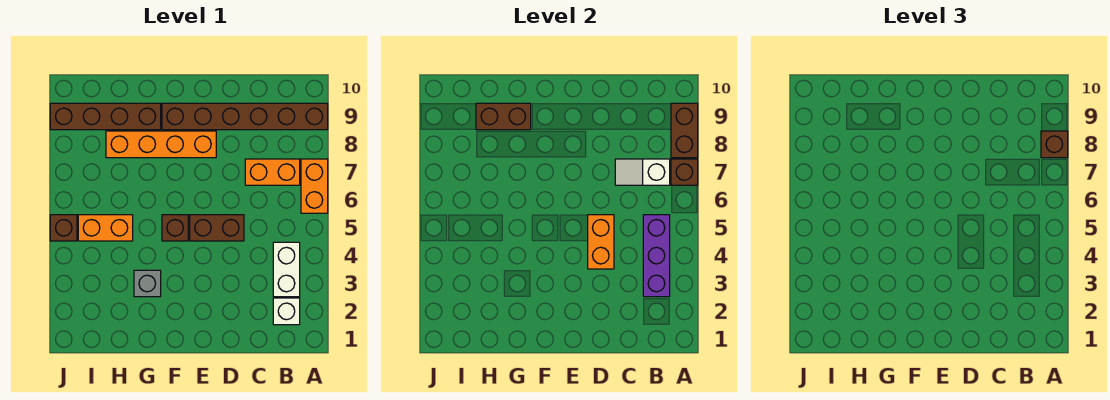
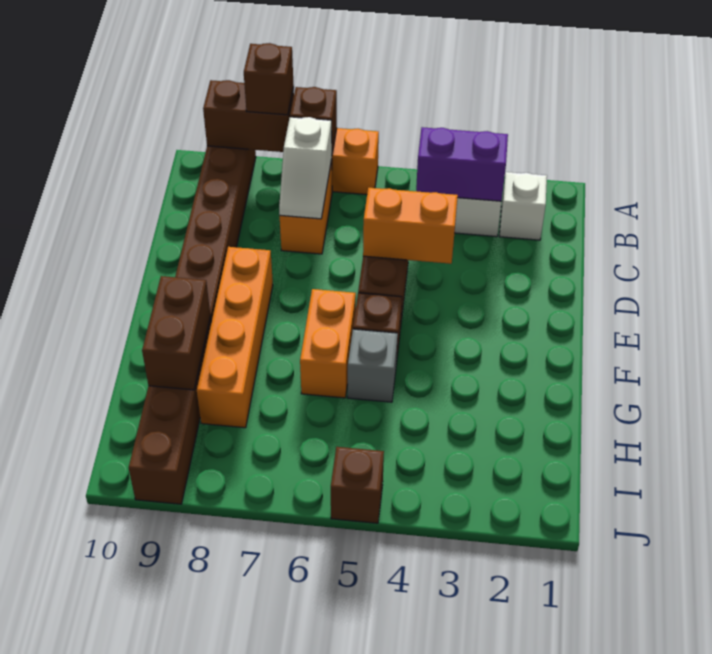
purple brick B3:B5 level 2 -> purple brick B3:B4 level 2
grey brick G3 level 1 -> grey brick G5 level 1
orange brick H5:I5 level 1 -> orange brick F6:G6 level 1

